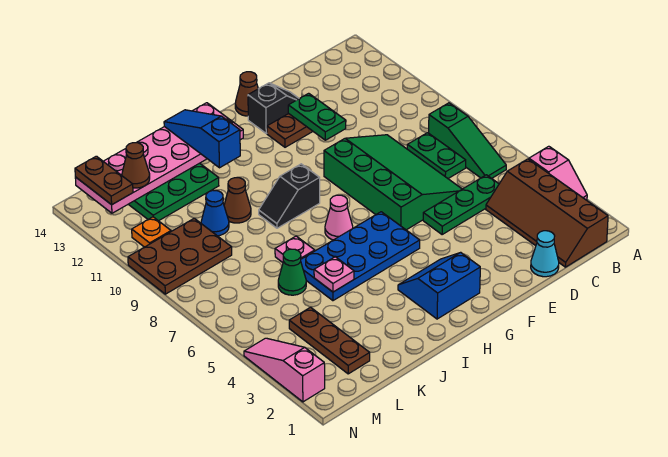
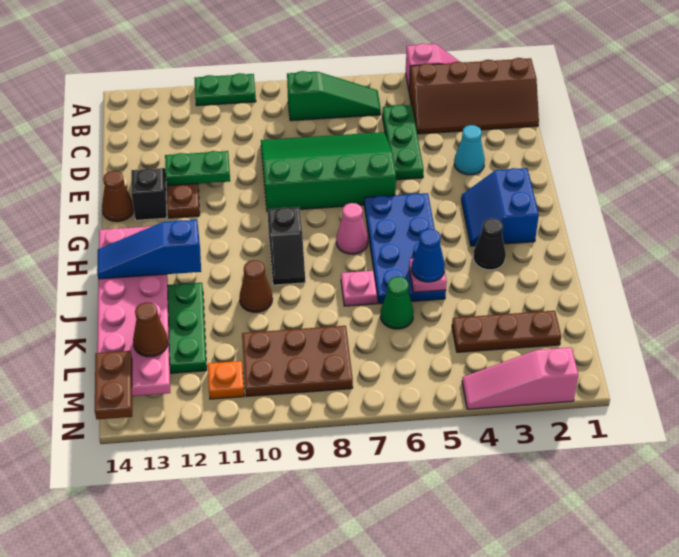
green plate C7:C8 level 1 -> green plate A10:A11 level 1
cyan cone D1 level 1 -> cyan cone E3 level 1
none -> black cone I3 level 1
blue cone K10 level 1 -> blue cone J5 level 3
brown plate L9:N10 level 1 -> brown plate L8:M10 level 1
brown plate M13:M14 level 3 -> brown plate M14:N14 level 3

